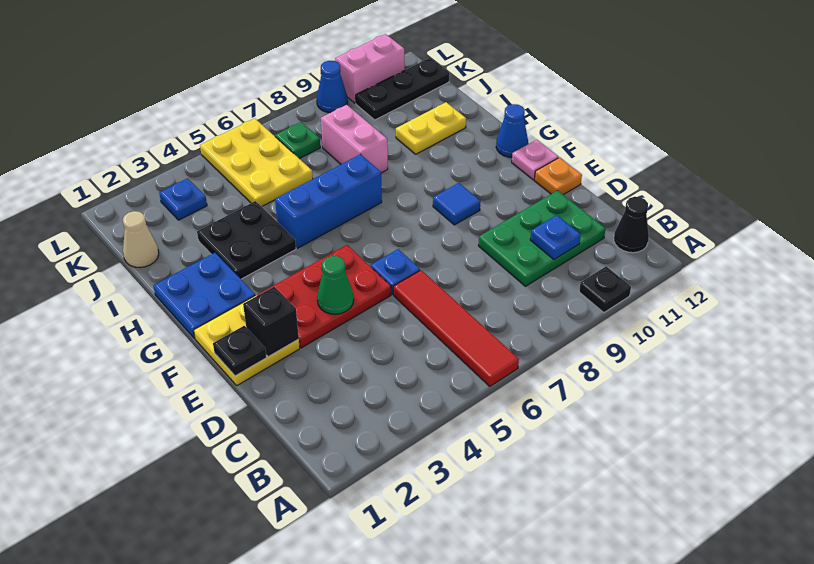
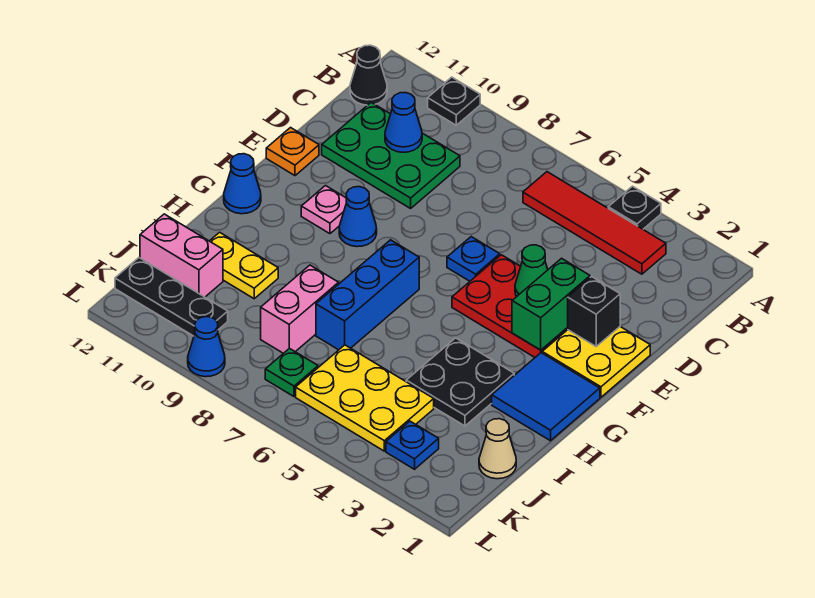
red tile A6:D6 level 1 -> red tile B3:B6 level 1
blue plate C10 level 2 -> blue cone C10 level 2
black plate E1 level 2 -> black plate A4 level 1
none -> green brick E3:F3 level 2
blue tile F9 level 1 -> blue cone F9 level 1
pink plate F12 level 1 -> pink plate F10 level 1
blue plate G1:H2 level 1 -> blue tile G1:H2 level 1
blue brick H5:H7 level 1 -> blue brick G7:I7 level 1
yellow plate J5:L6 level 1 -> yellow plate J4:K6 level 1
pink brick L10:L11 level 1 -> pink brick J11:J12 level 1

